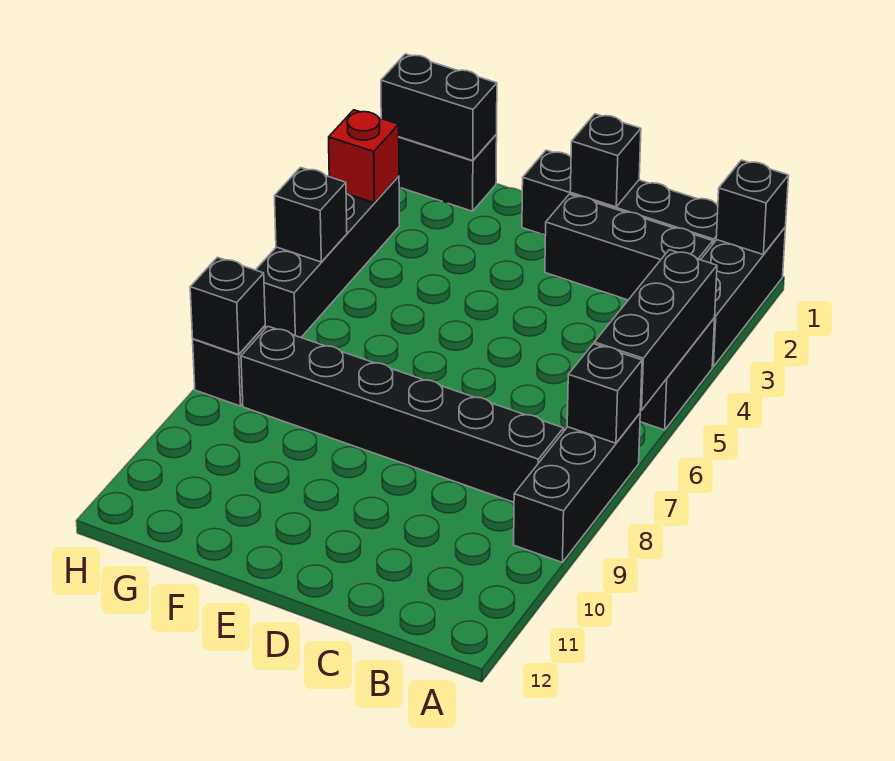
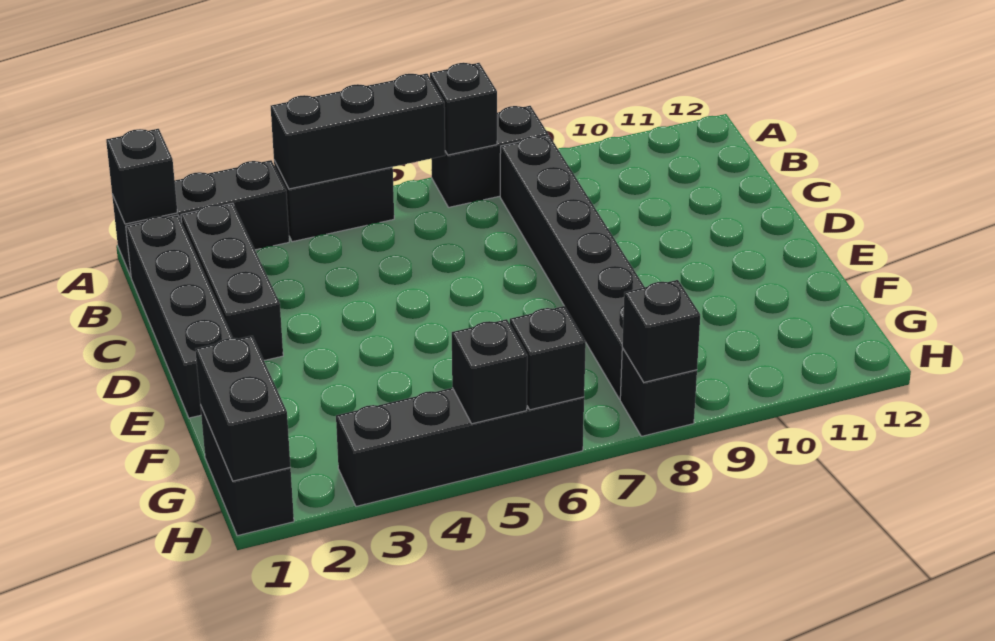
black brick A7:A9 level 1 -> black brick A7:A8 level 1
black brick D1 level 2 -> black brick H6 level 2
red brick H3 level 2 -> none

